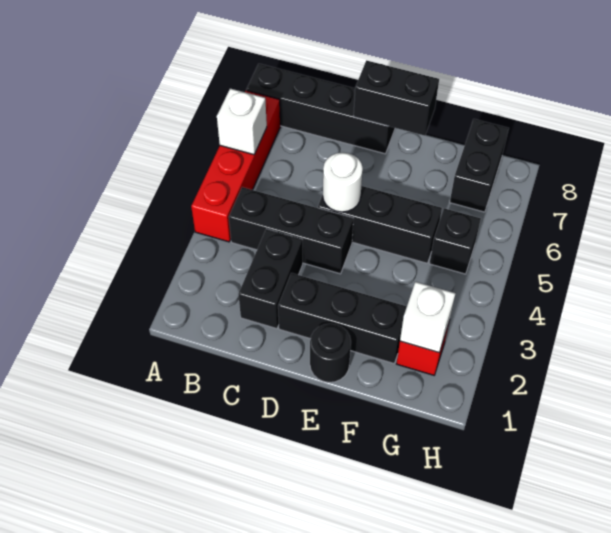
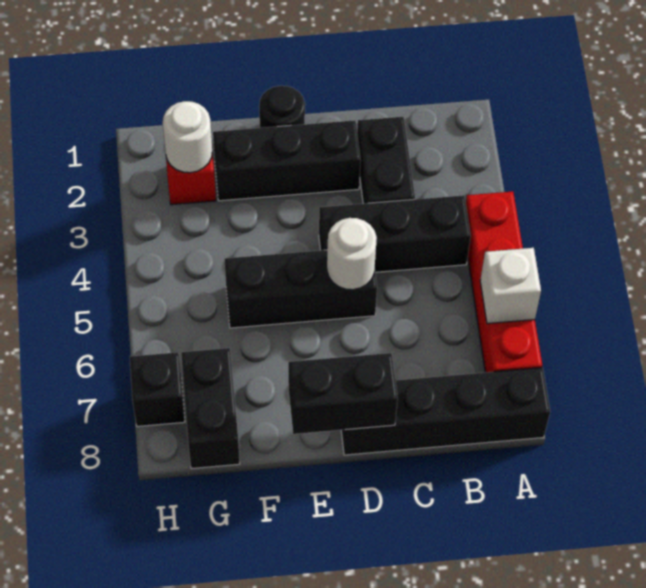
white brick G2 level 2 -> white round brick G2 level 2
black brick G5 level 1 -> black brick H7 level 1

